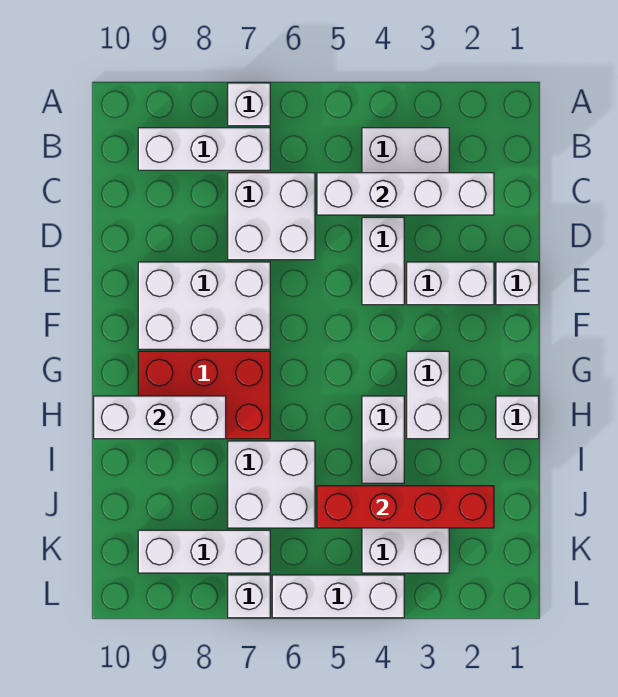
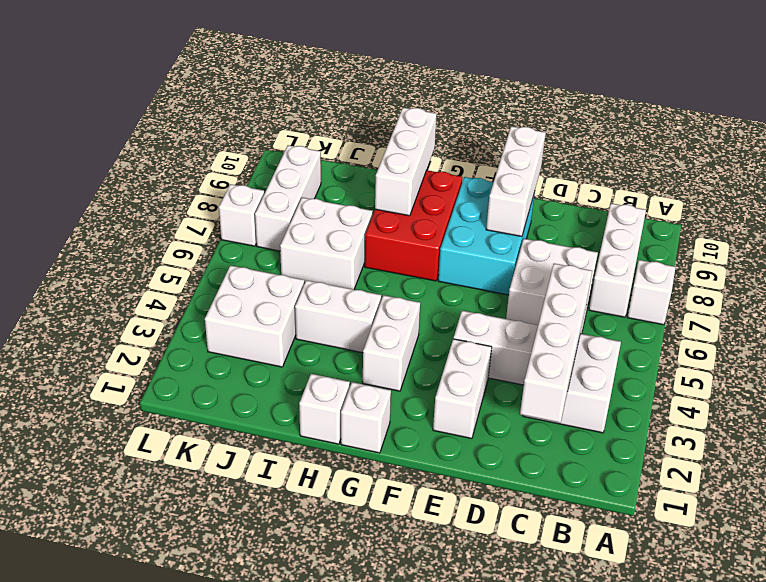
white brick E1 level 1 -> white brick G1 level 1
white brick E7:F9 level 1 -> cyan brick E7:F9 level 1
white brick G3:H3 level 1 -> white brick G3:G4 level 1
red brick J2:J5 level 2 -> none
white brick L4:L6 level 1 -> white brick E8:E10 level 2

